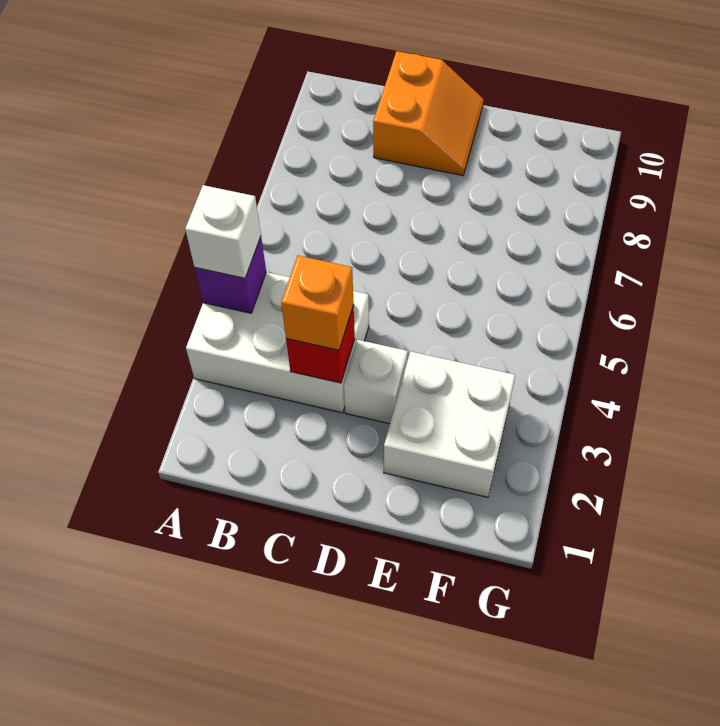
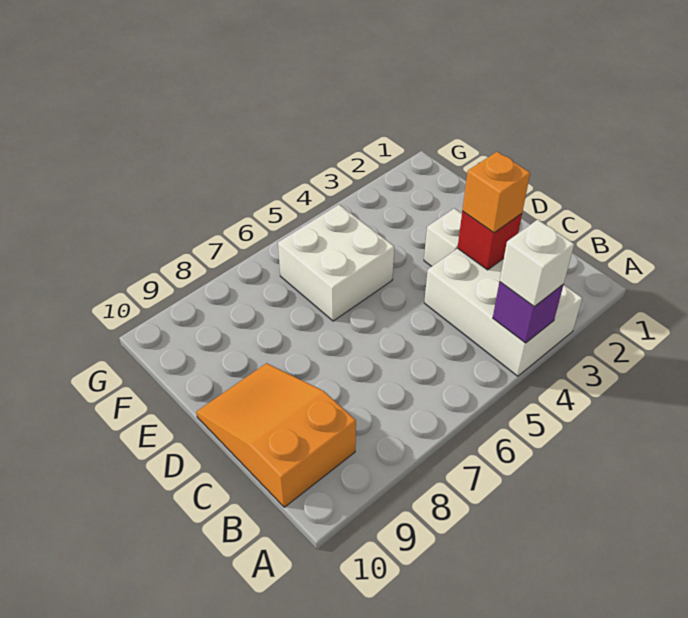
orange slope C9:D10 level 1 top C -> orange slope B9:D10 level 1 top B
white brick E2:F3 level 1 -> white brick E5:F6 level 1

